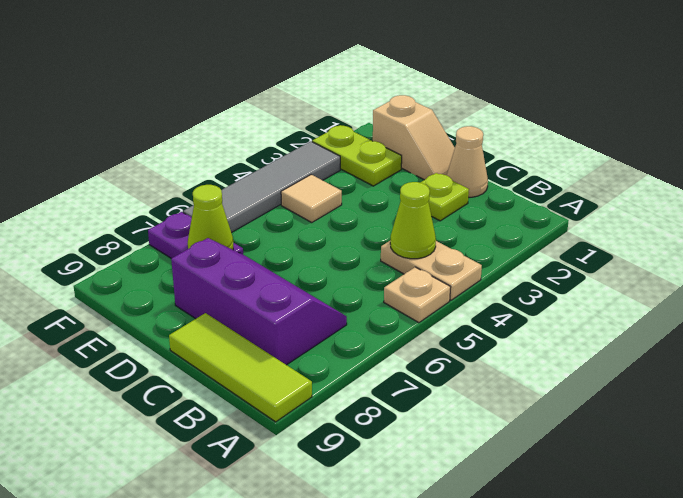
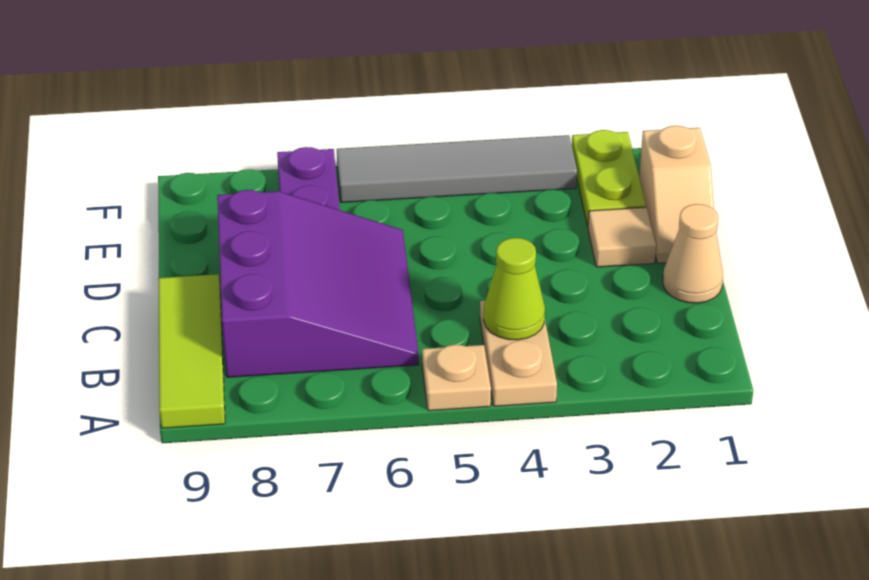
purple slope B7:D8 level 1 top 8 -> purple slope B6:D8 level 1 top 8
lime plate C2 level 1 -> none
tan tile E4 level 1 -> tan tile D2 level 1
lime cone E7 level 2 -> none

